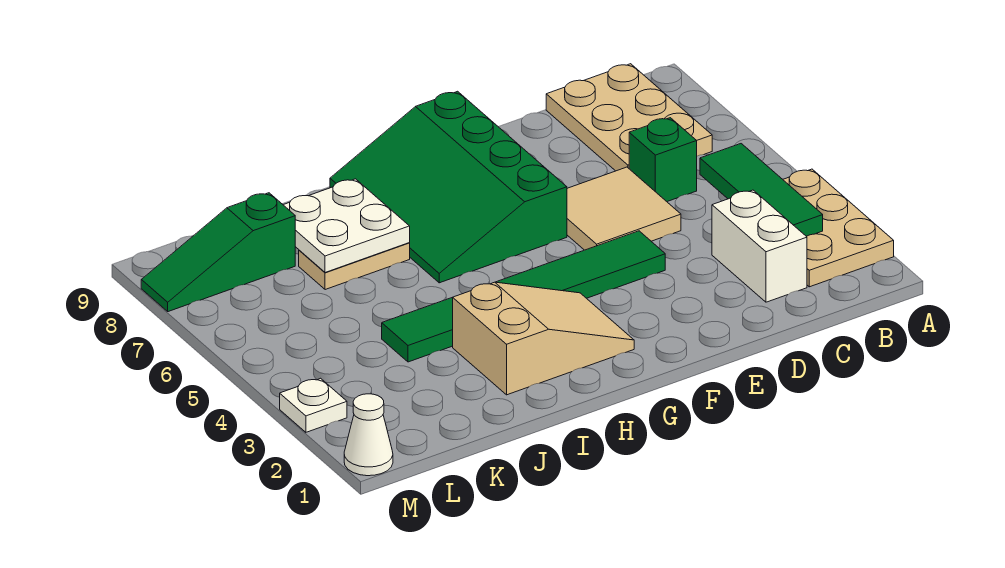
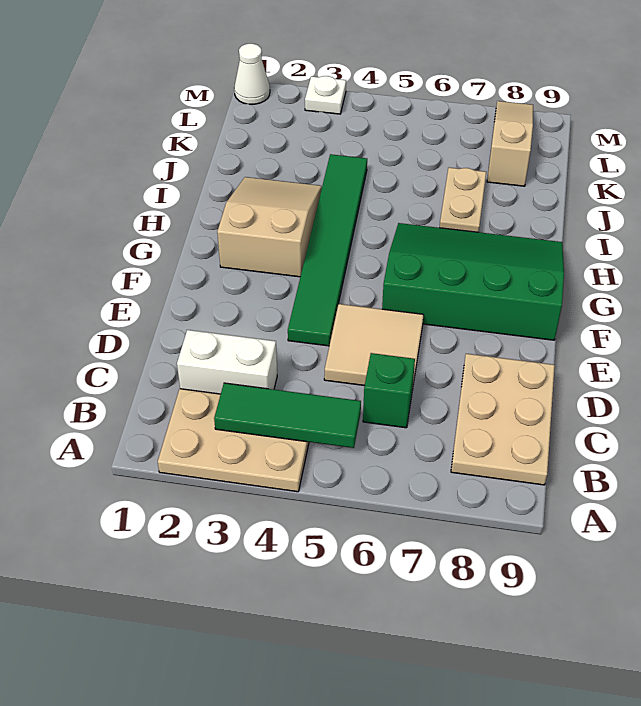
tan plate B7:C9 level 1 -> tan plate B8:D9 level 1
tan slope G2:I3 level 1 top I -> tan slope G2:I3 level 1 top G
white plate I7:J8 level 2 -> none
green slope K8:M8 level 1 top K -> tan slope K8:M8 level 1 top K

